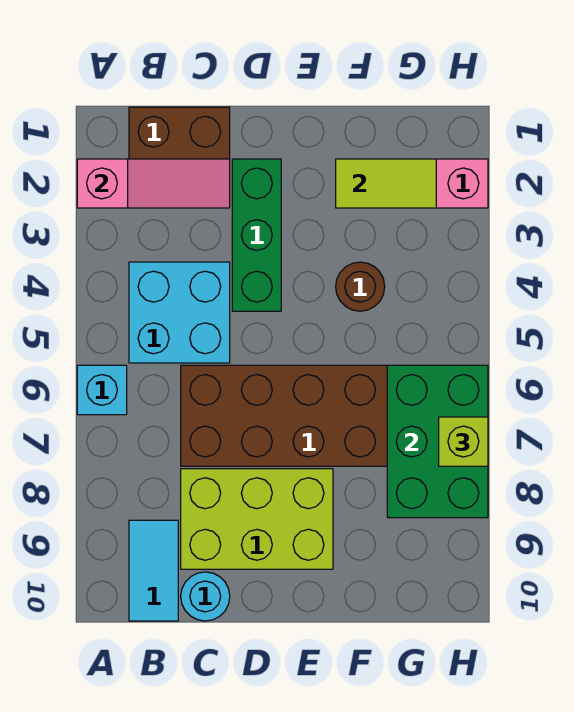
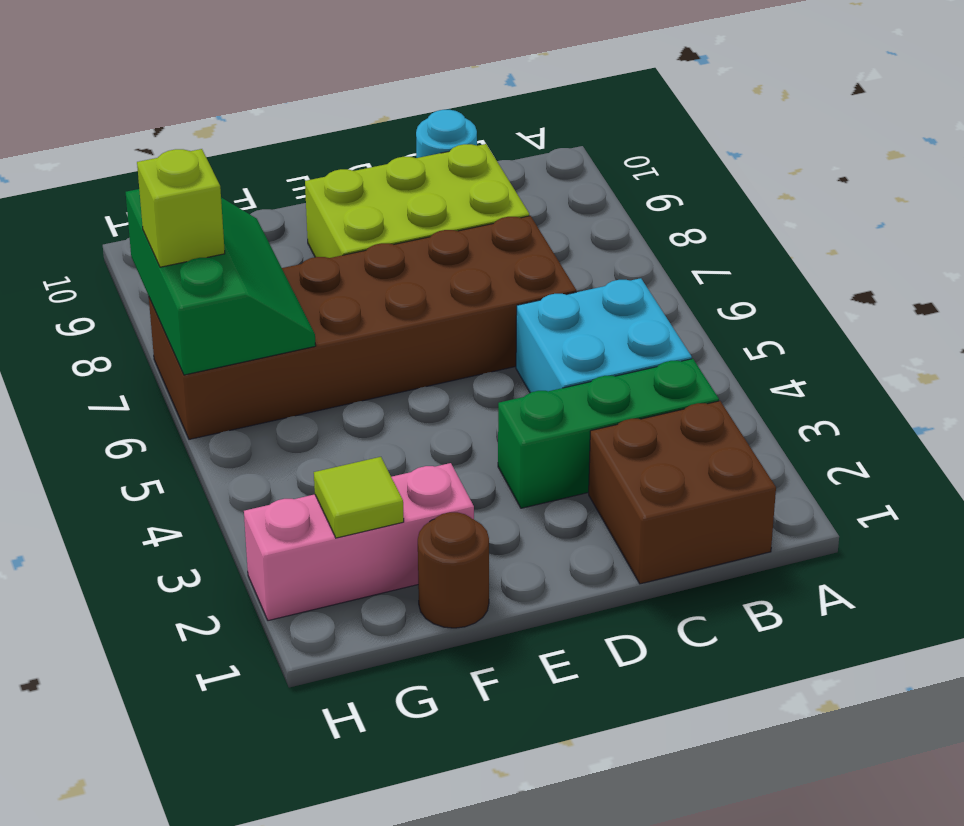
pink slope A2:C2 level 2 top A -> none
cyan brick A6 level 1 -> none
cyan tile B9:B10 level 1 -> none
green brick D2:D4 level 1 -> green brick B3:D3 level 1
lime tile F2:G2 level 2 -> lime tile G2 level 2
brown round brick F4 level 1 -> brown round brick F1 level 1
green brick G6:H8 level 2 -> green slope G6:H8 level 2 top H

